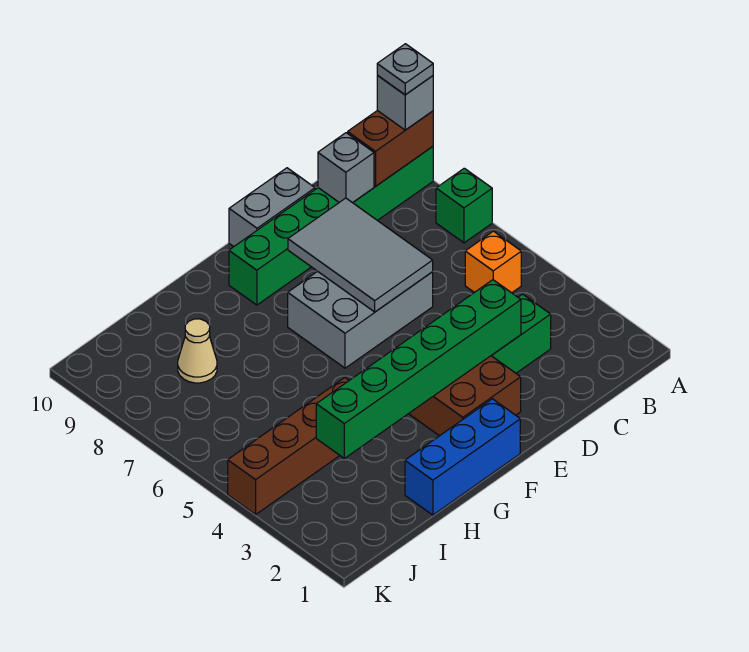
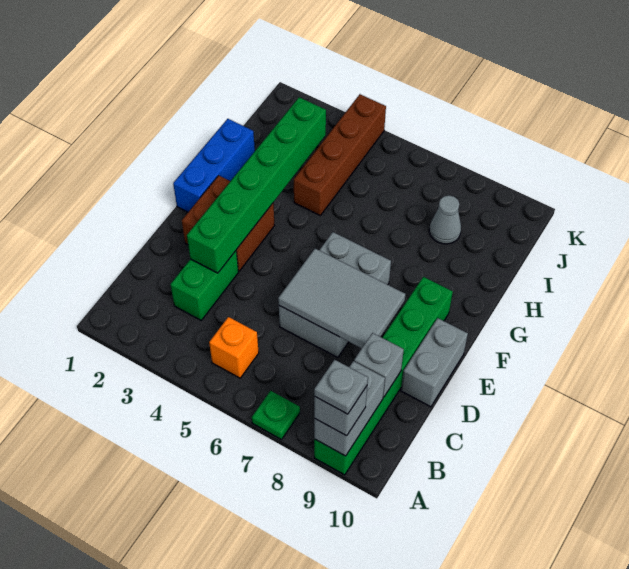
green brick A7 level 1 -> green plate A7 level 1
brown brick A9:B9 level 2 -> grey brick A9:B9 level 2
tan cone I8 level 1 -> grey cone I8 level 1

